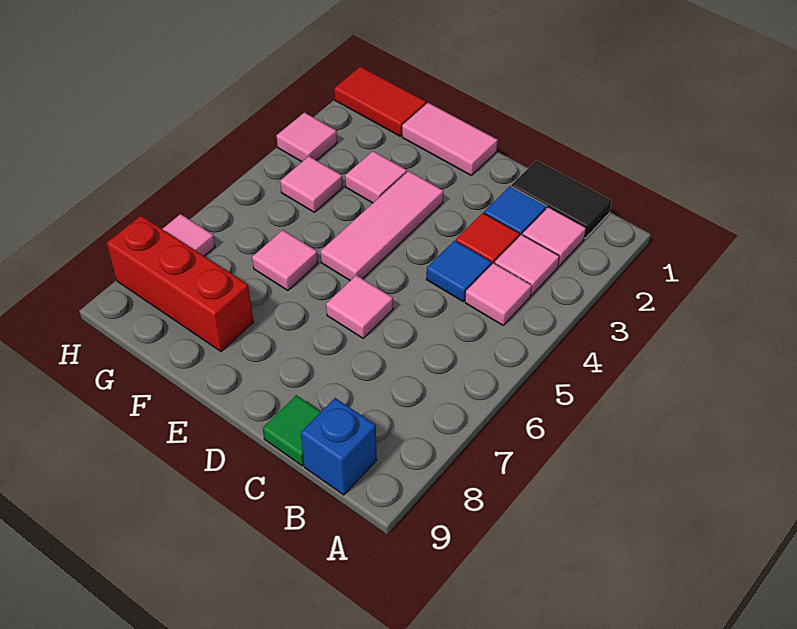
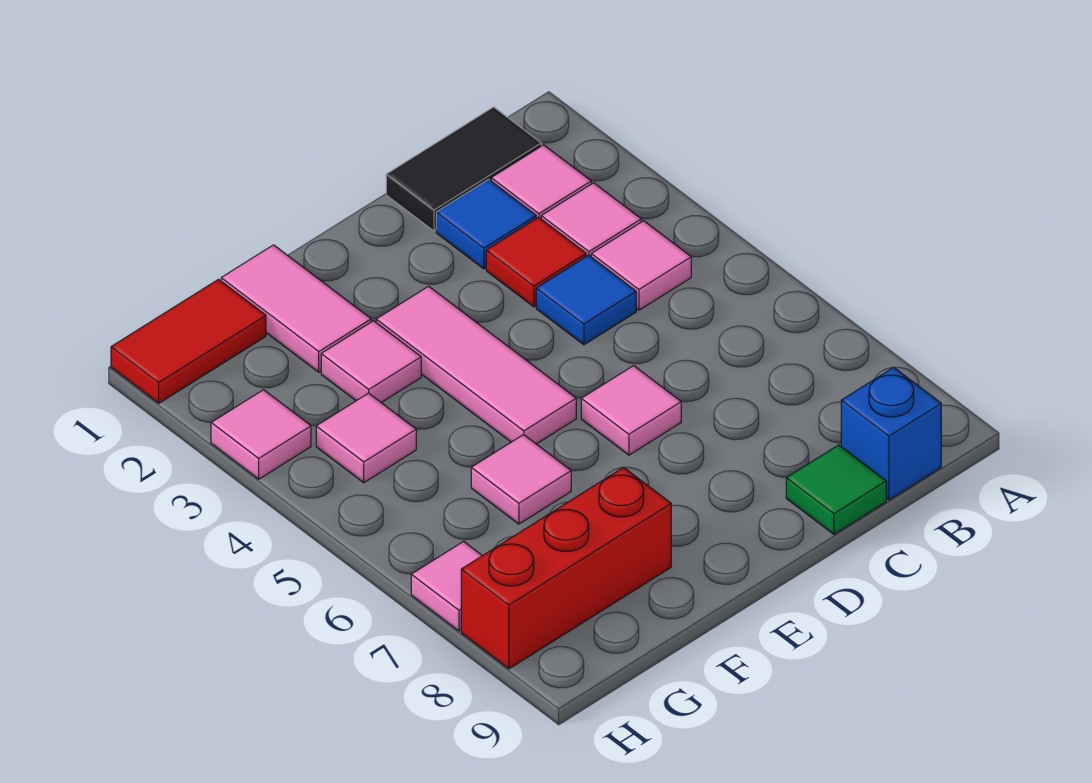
pink tile E1:F1 level 1 -> pink tile F1:F2 level 1

